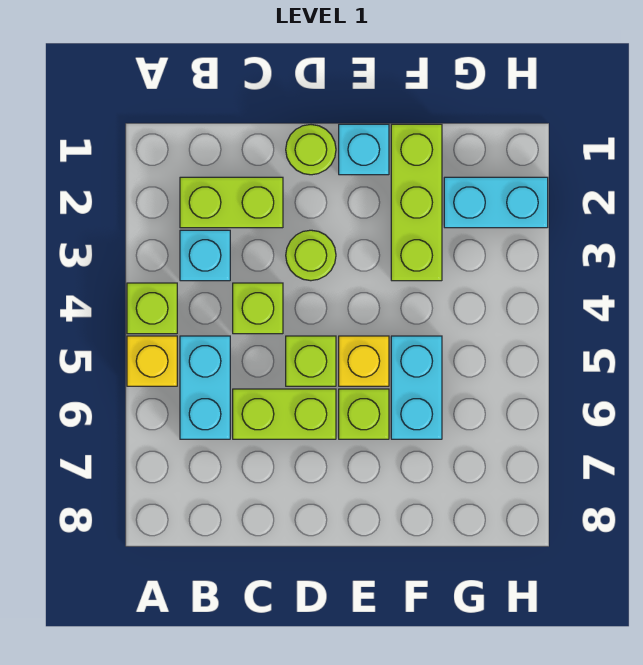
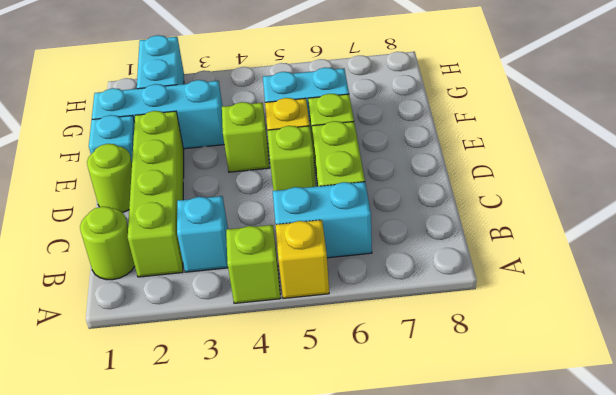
lime brick B2:C2 level 1 -> lime brick B2:E2 level 1
lime brick C4 level 1 -> lime brick E4 level 1
lime round brick D3 level 1 -> lime round brick B1 level 1
lime brick F1:F3 level 1 -> cyan brick F1:F3 level 1

